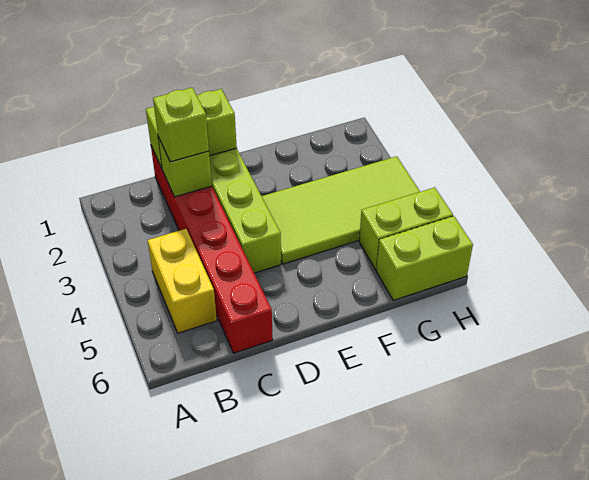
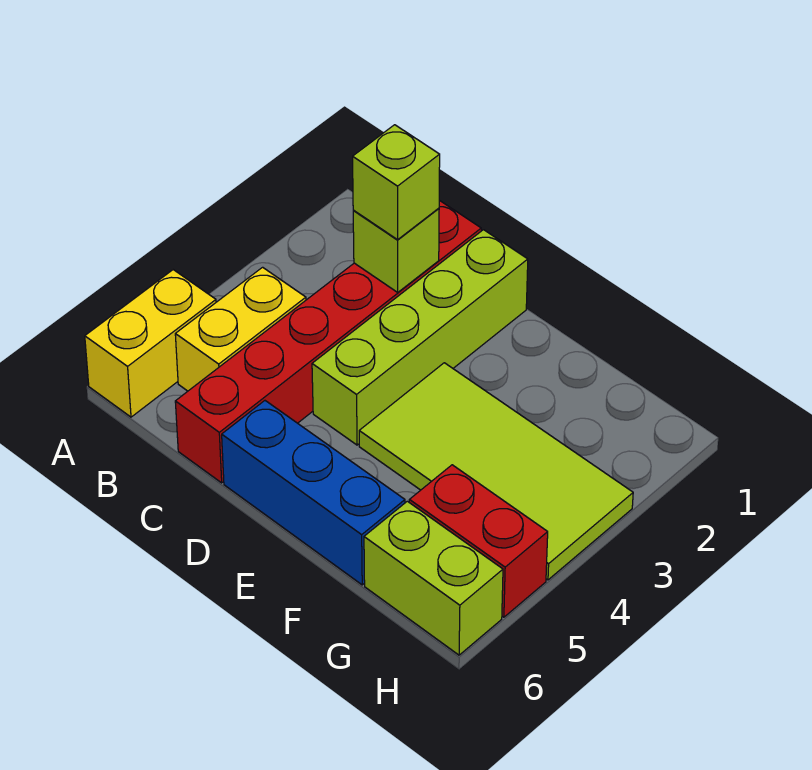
none -> yellow brick A5:A6 level 1
lime brick C1:D1 level 2 -> none
none -> blue brick D6:F6 level 1
lime brick G5:H5 level 1 -> red brick G5:H5 level 1

